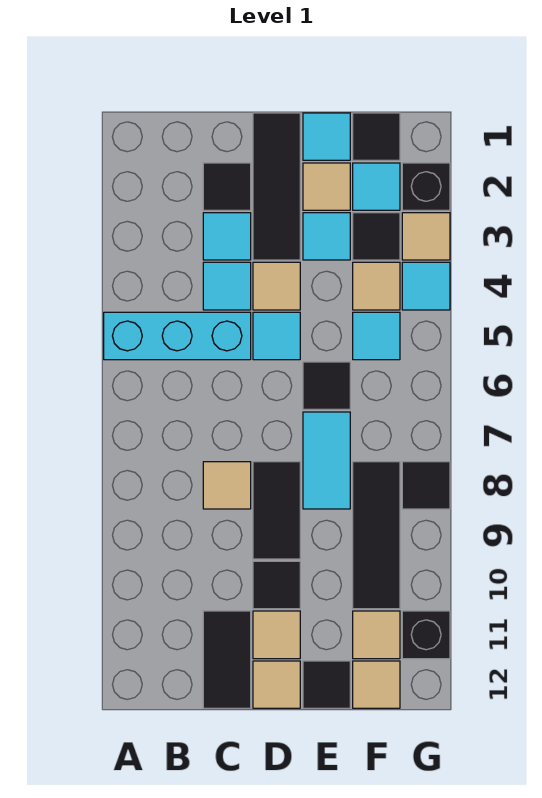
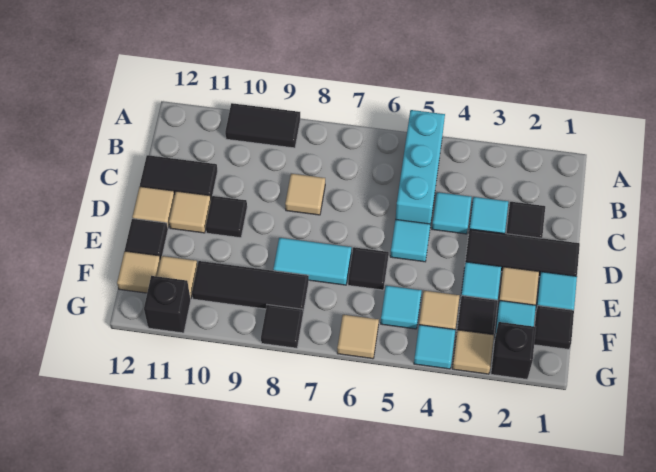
tan tile D4 level 1 -> tan tile G6 level 1
black tile D8:D9 level 1 -> black tile A9:A10 level 1

